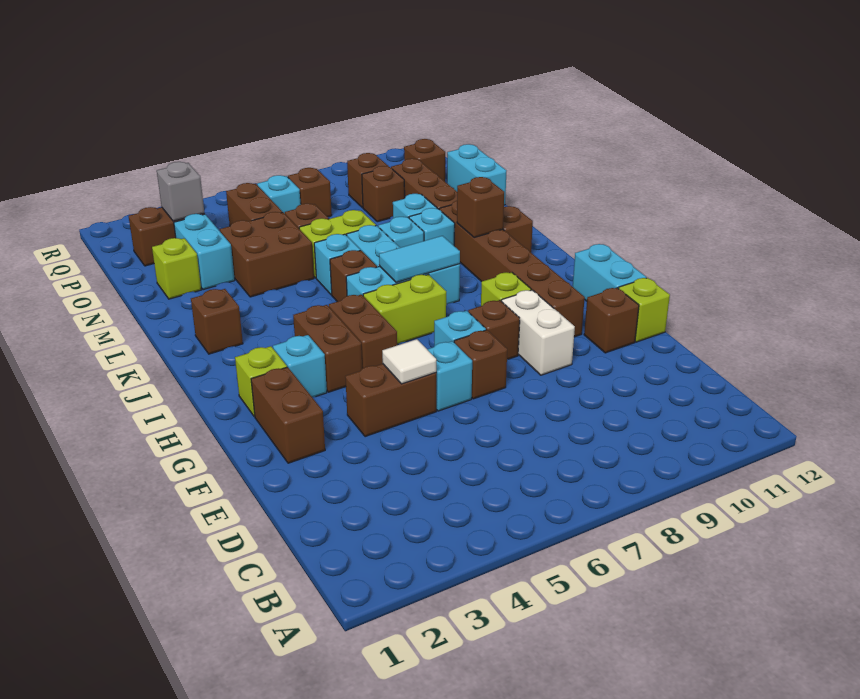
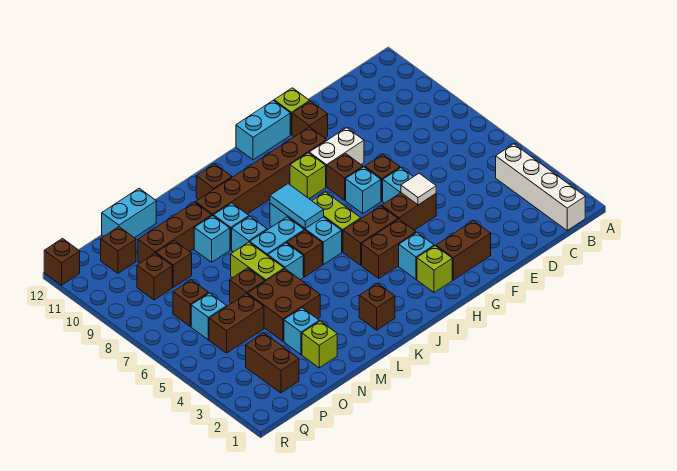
none -> white brick B1:B4 level 1
brown brick F4:F5 level 1 -> brown brick F5:G5 level 1
brown brick K10 level 2 -> brown brick R12 level 1
cyan brick N3:O3 level 1 -> cyan brick N3 level 1
grey brick P3 level 2 -> none

